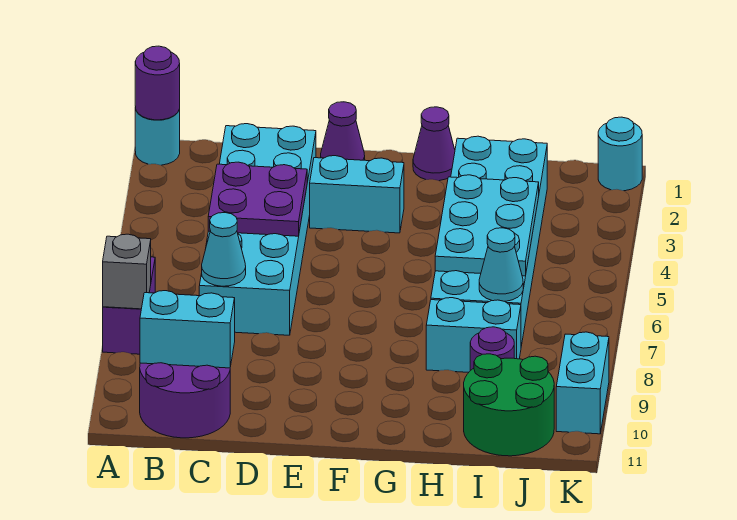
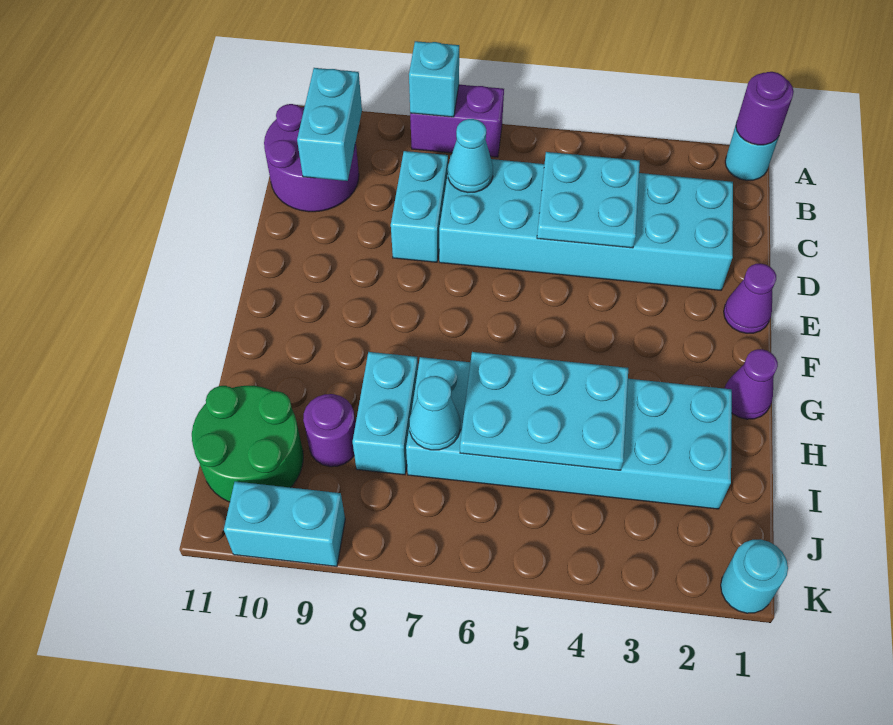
grey brick A8 level 2 -> cyan brick A8 level 2
purple plate C4:D5 level 2 -> cyan plate C4:D5 level 2
cyan brick E3:F3 level 1 -> cyan brick C8:D8 level 1

